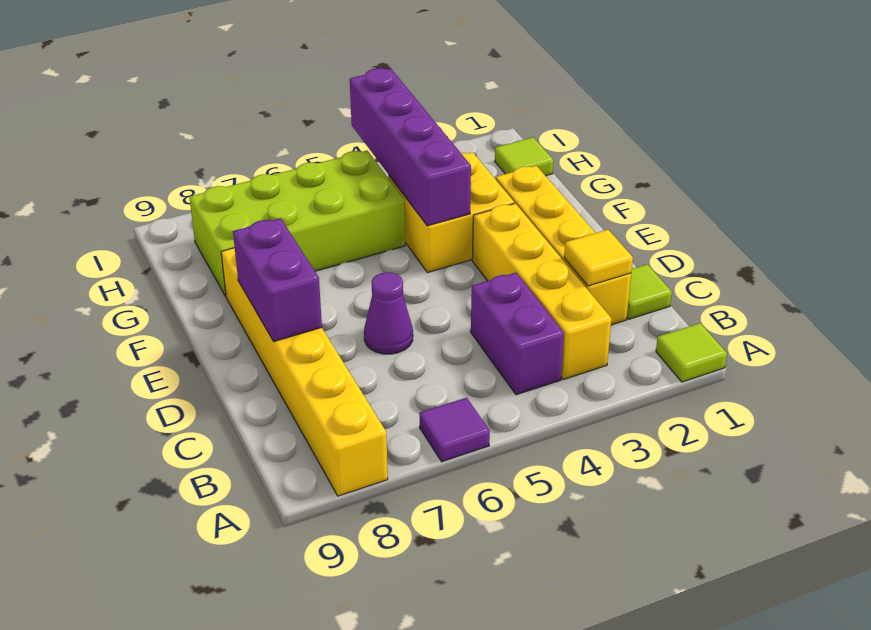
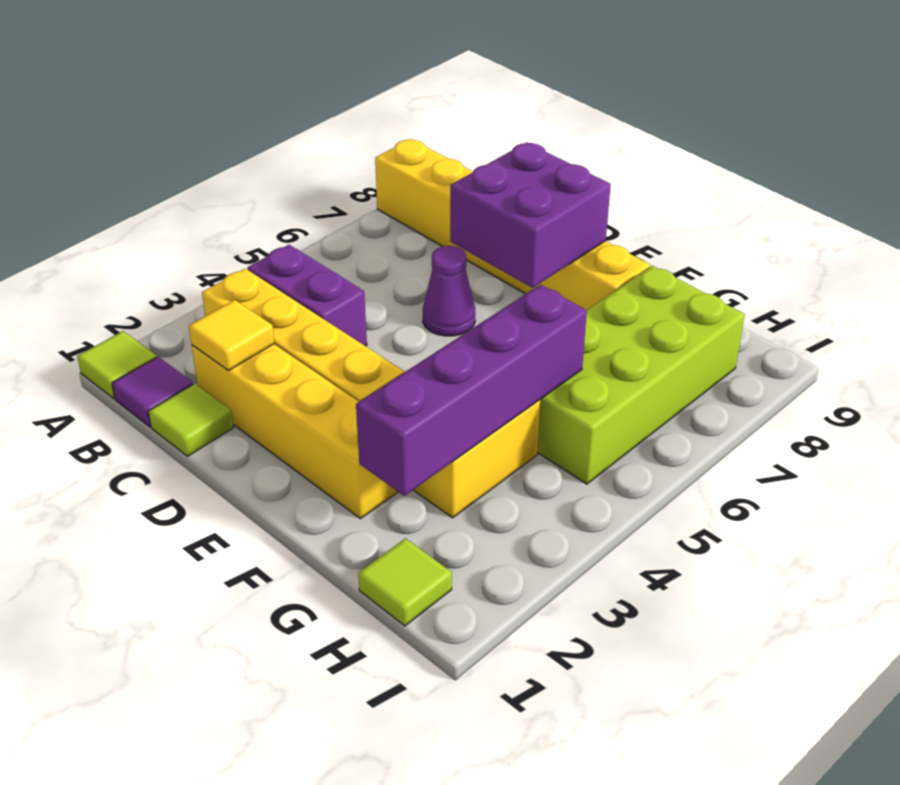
purple tile A6 level 1 -> purple tile B1 level 1
purple brick D8:E8 level 2 -> purple brick D7:E8 level 2
purple brick F4:I4 level 2 -> purple brick G2:G5 level 2

